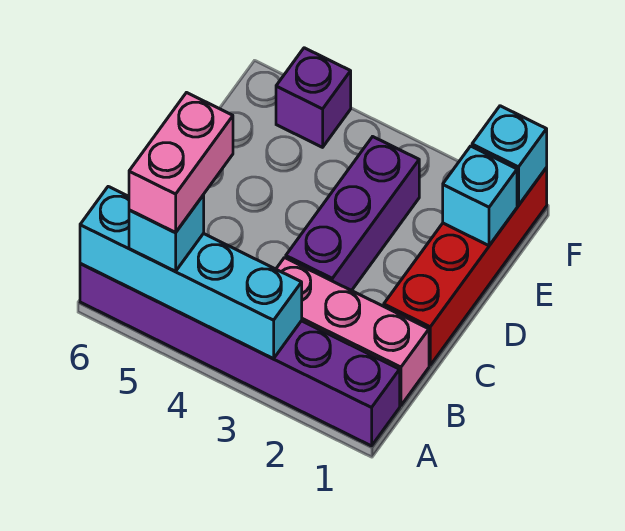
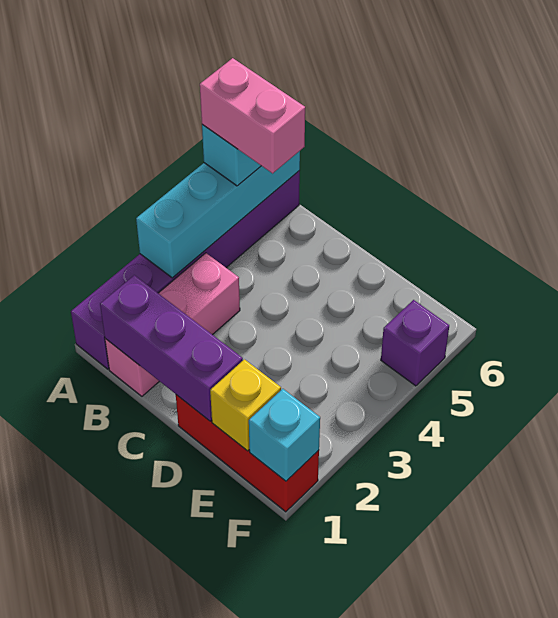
red brick C1:F1 level 1 -> red brick D1:F1 level 1
purple brick C3:E3 level 1 -> purple brick B1:D1 level 2
cyan brick E1 level 2 -> yellow brick E1 level 2

